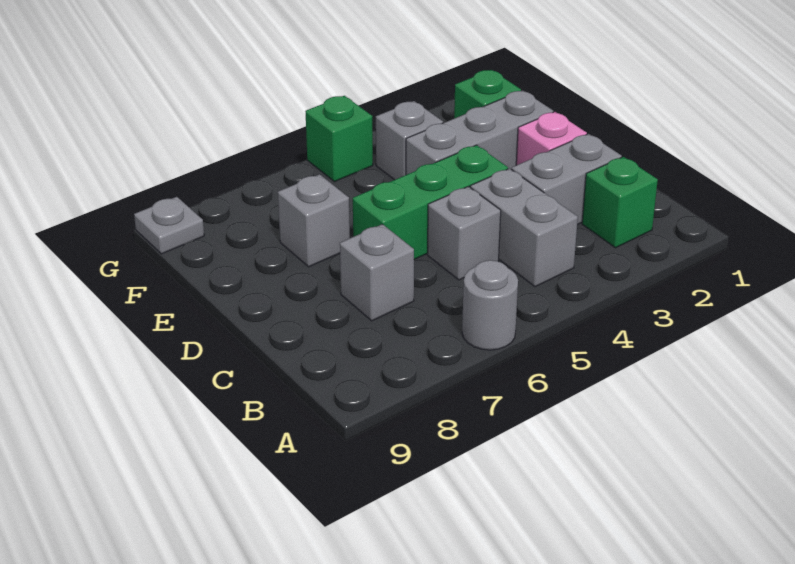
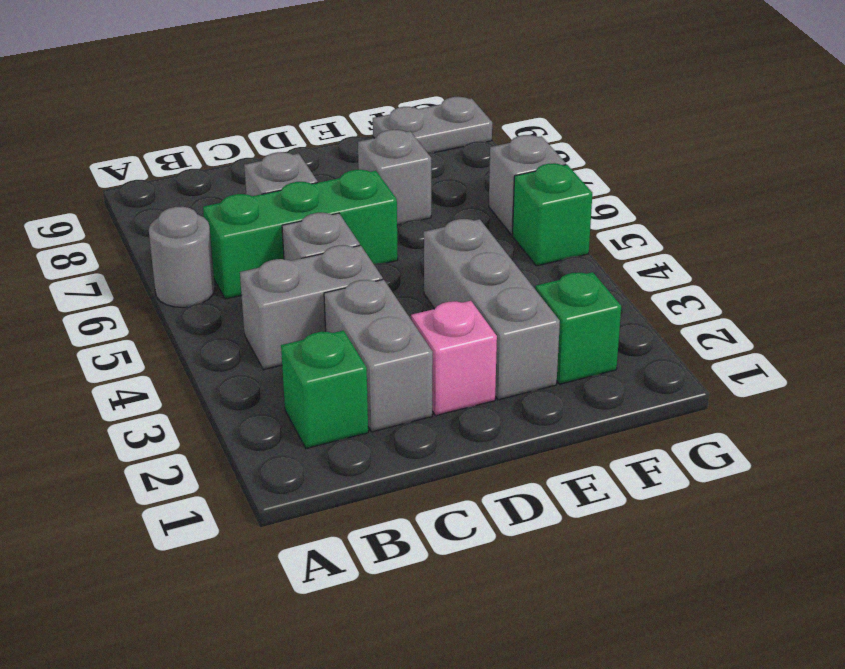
green brick D4:D6 level 1 -> green brick B6:D6 level 1
grey brick F4 level 1 -> grey brick G6 level 1
grey plate G9 level 1 -> grey plate F9:G9 level 1

